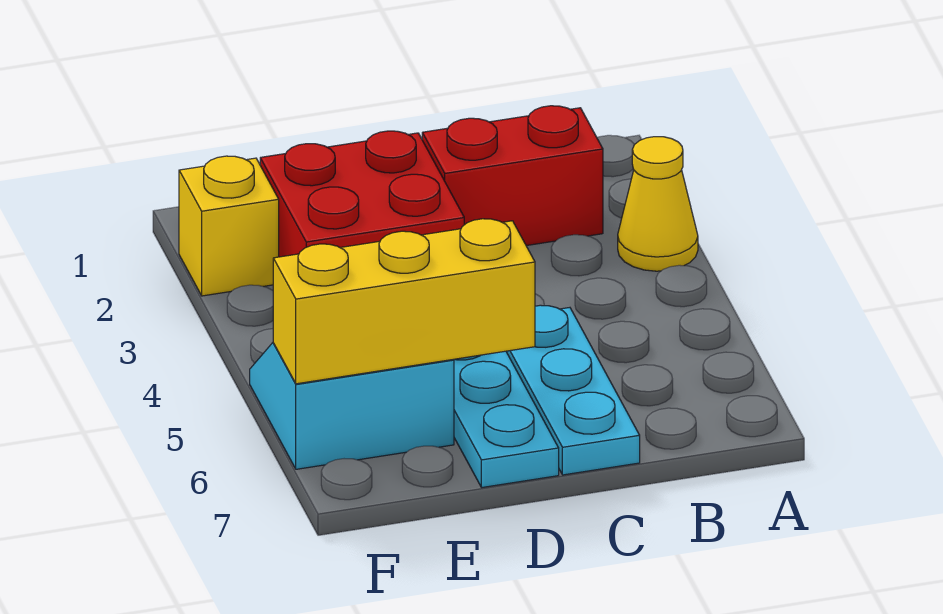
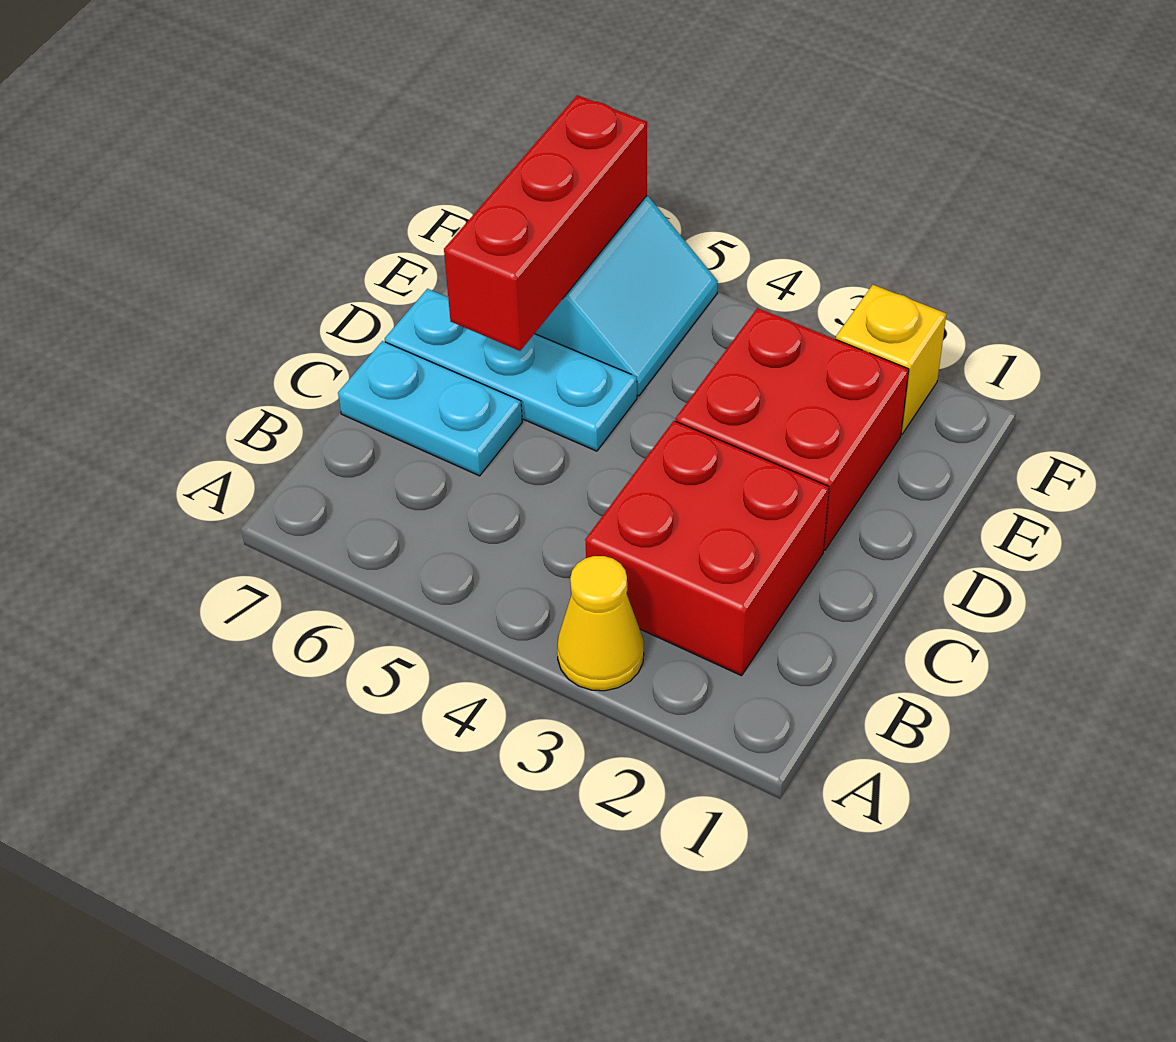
red brick B2:C2 level 1 -> red brick B2:C3 level 1
cyan plate C5:C7 level 1 -> cyan plate C6:C7 level 1
yellow brick D6:F6 level 2 -> red brick D6:F6 level 2

